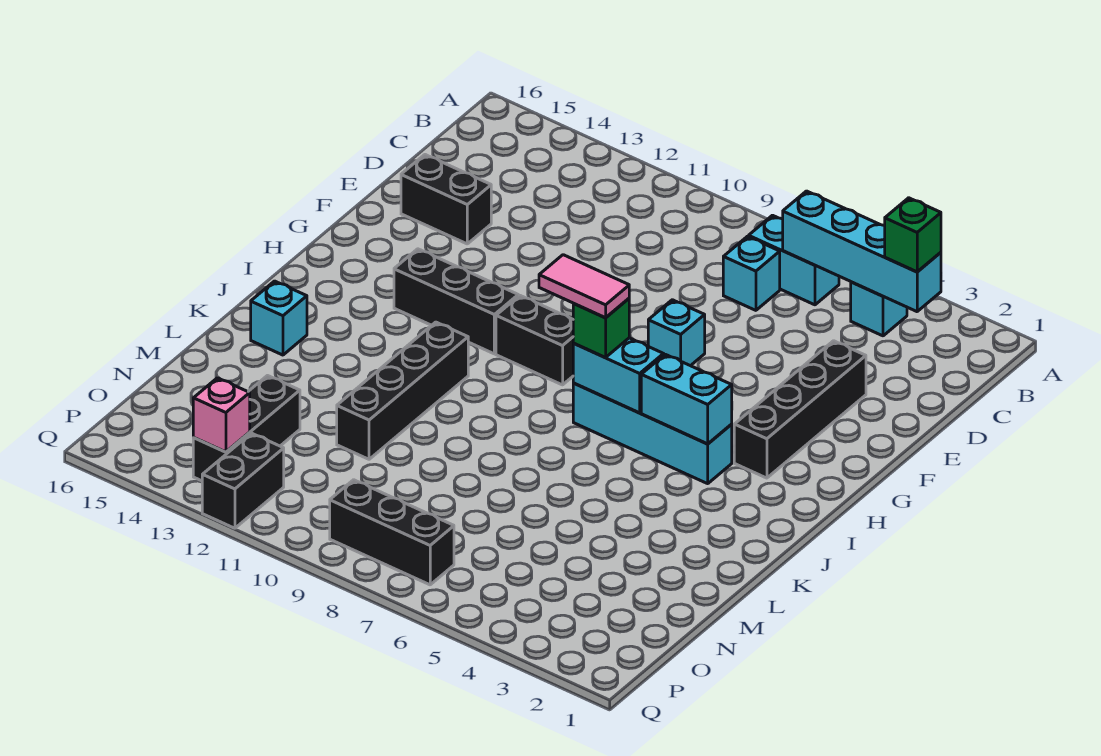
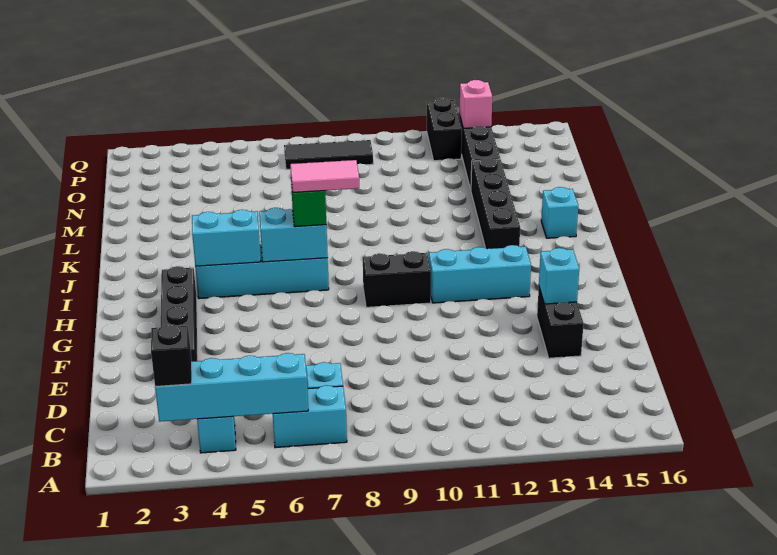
green brick B3 level 3 -> black brick B3 level 3
black brick E14:E15 level 1 -> black brick E14:F14 level 1
cyan brick F7 level 1 -> cyan brick F14 level 2
black brick H11:H13 level 1 -> cyan brick H11:H13 level 1
black brick J11:M11 level 1 -> black brick J13:M13 level 1
black brick P7:P9 level 1 -> black tile P7:P9 level 1

